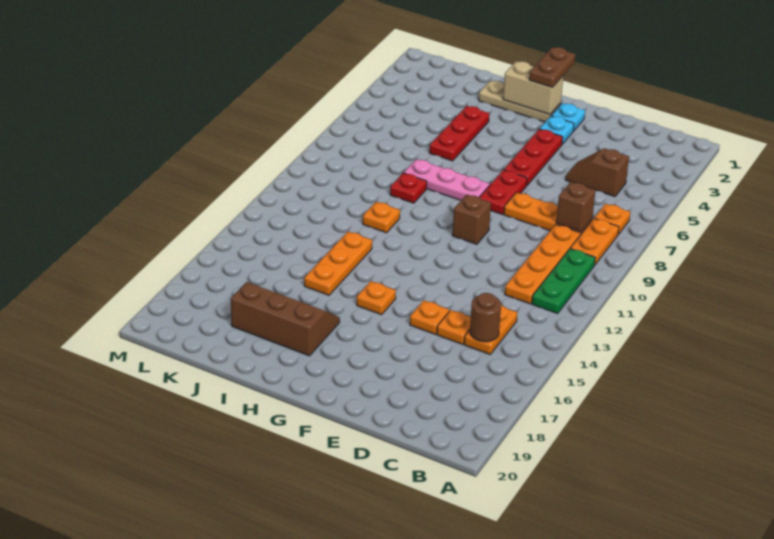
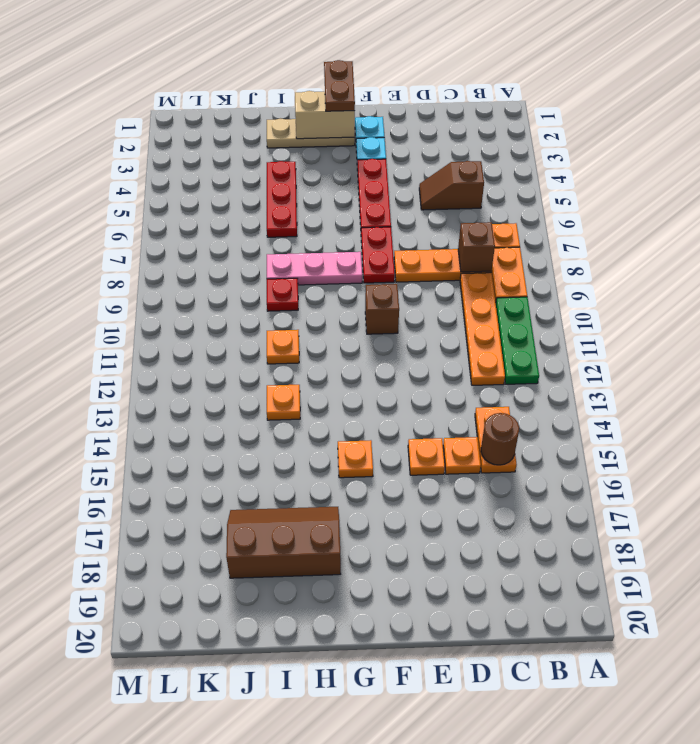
orange plate I13:I15 level 1 -> orange plate I13 level 1

